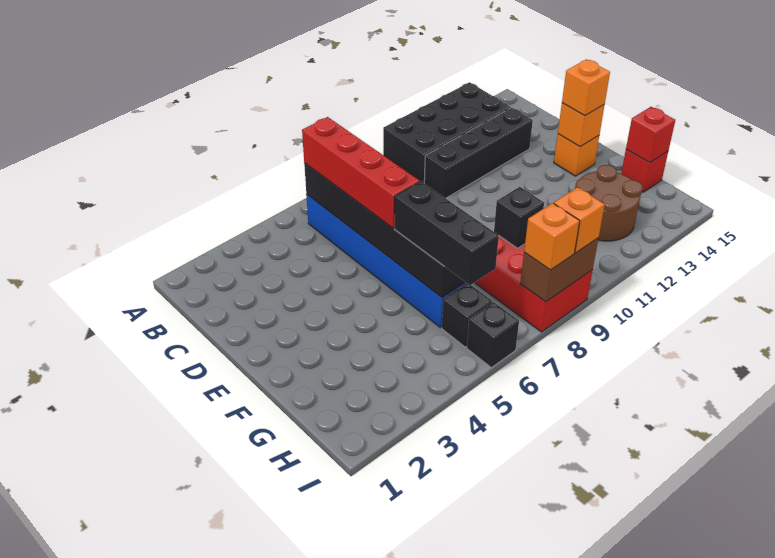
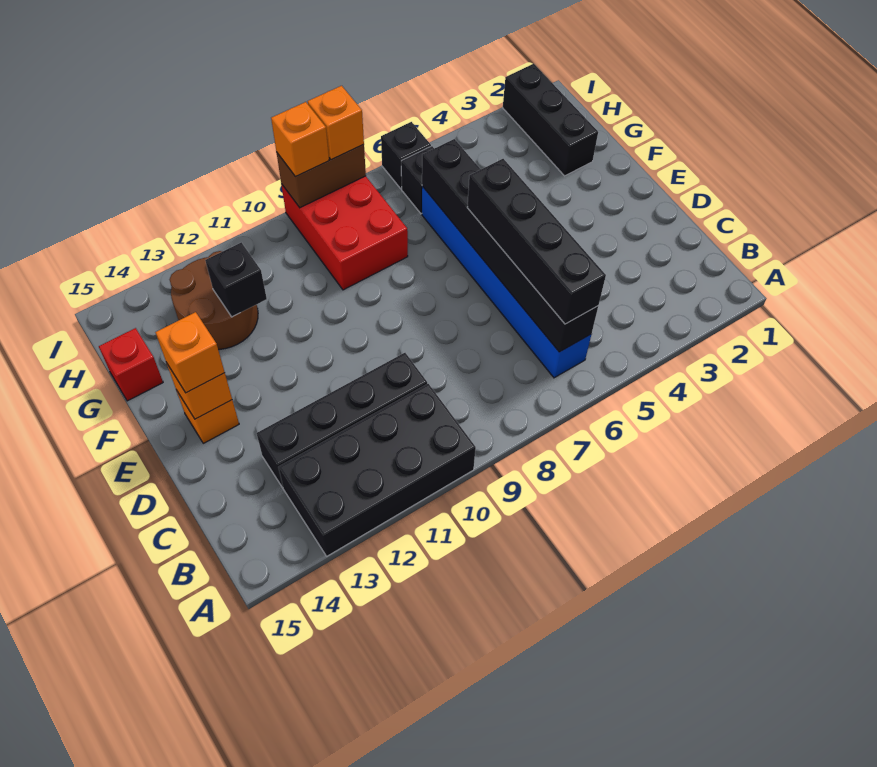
red brick B6:E6 level 3 -> black brick B6:E6 level 3
black brick F6:H6 level 3 -> black brick G2:I2 level 1
black brick G9 level 2 -> black brick G12 level 2
red brick G15 level 2 -> none

